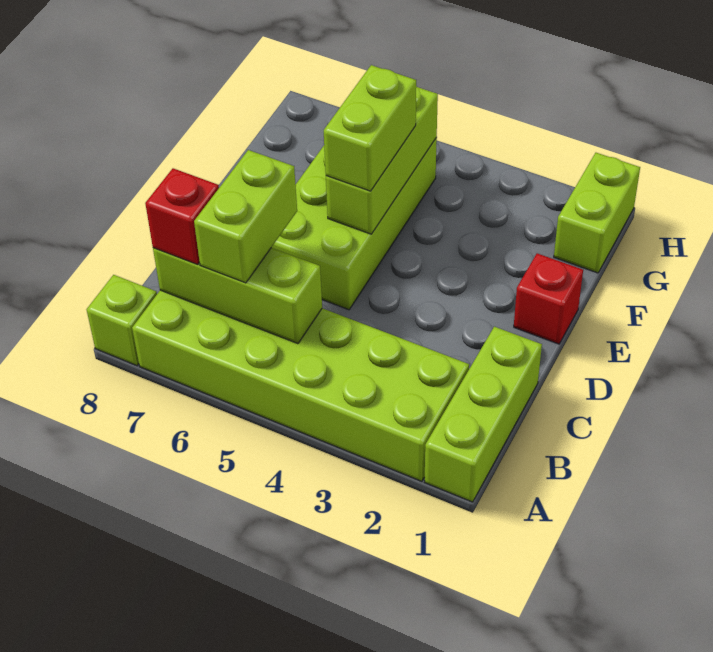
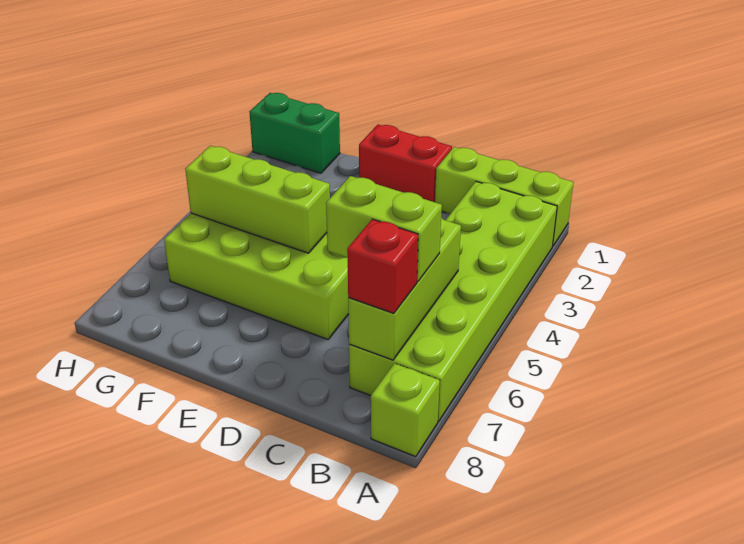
red brick E1 level 1 -> red brick D1:E1 level 1
lime brick E5:F5 level 3 -> none
lime brick G1:H1 level 1 -> green brick G1:H1 level 1

